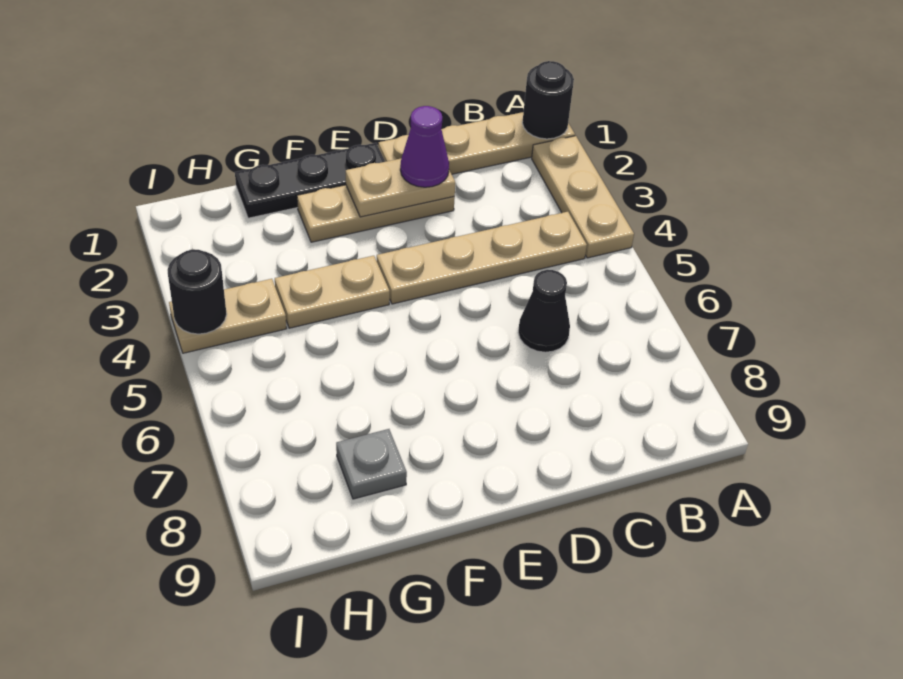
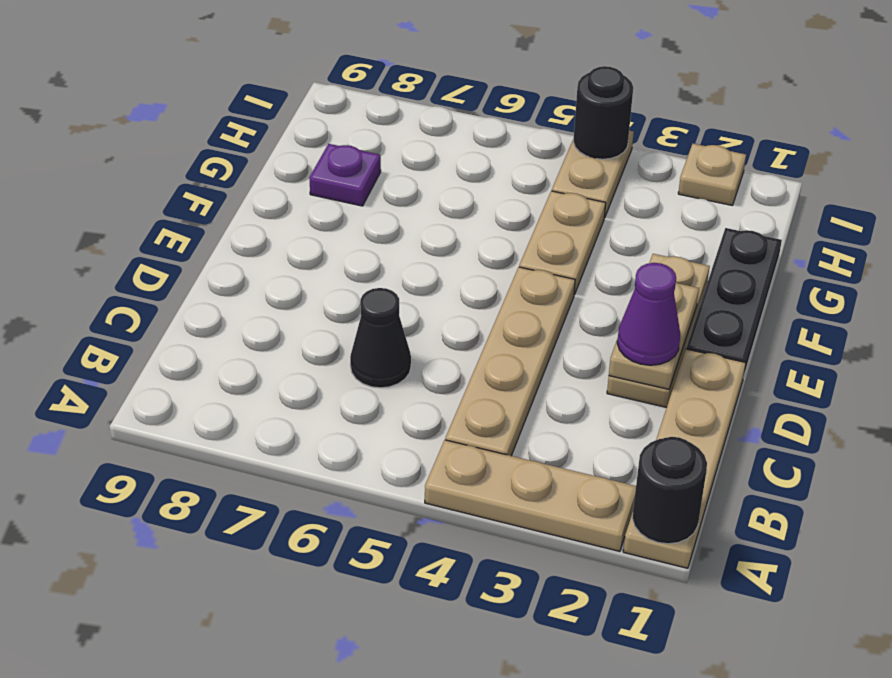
grey plate G8 level 1 -> purple plate G8 level 1
none -> tan plate I2 level 1

